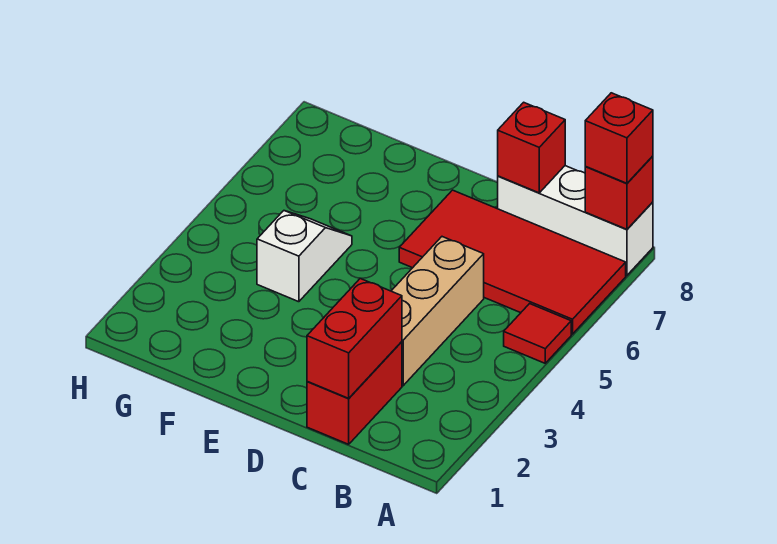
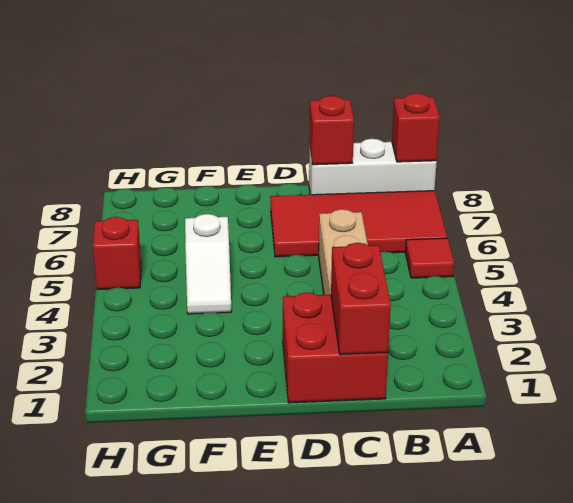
red brick A8 level 3 -> red brick H5 level 1
red brick C1:C2 level 1 -> red brick C1:D2 level 1
white slope F4:F5 level 1 top 4 -> white slope F4:F5 level 1 top 5

